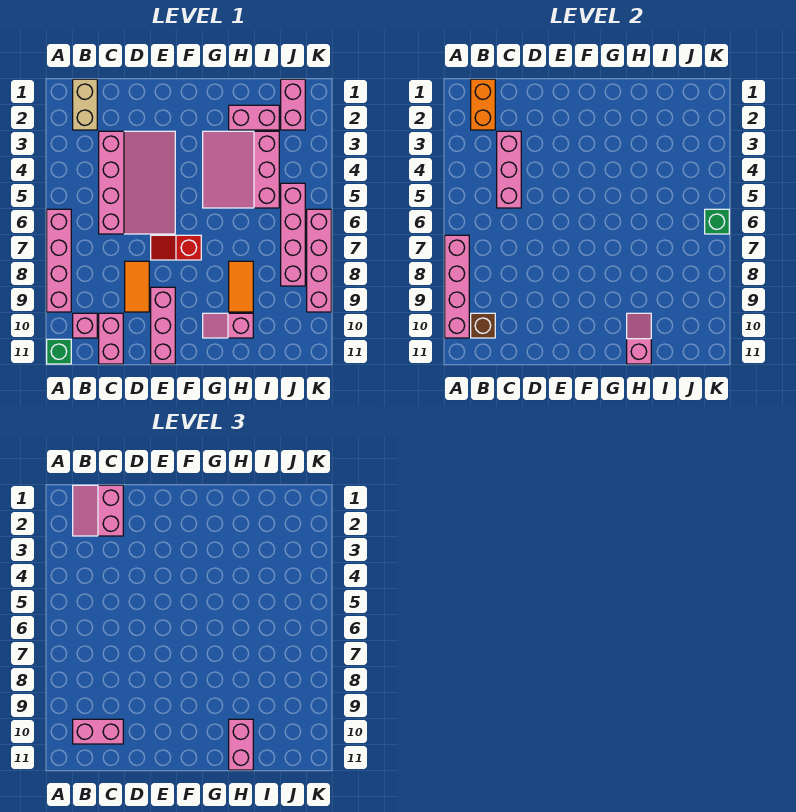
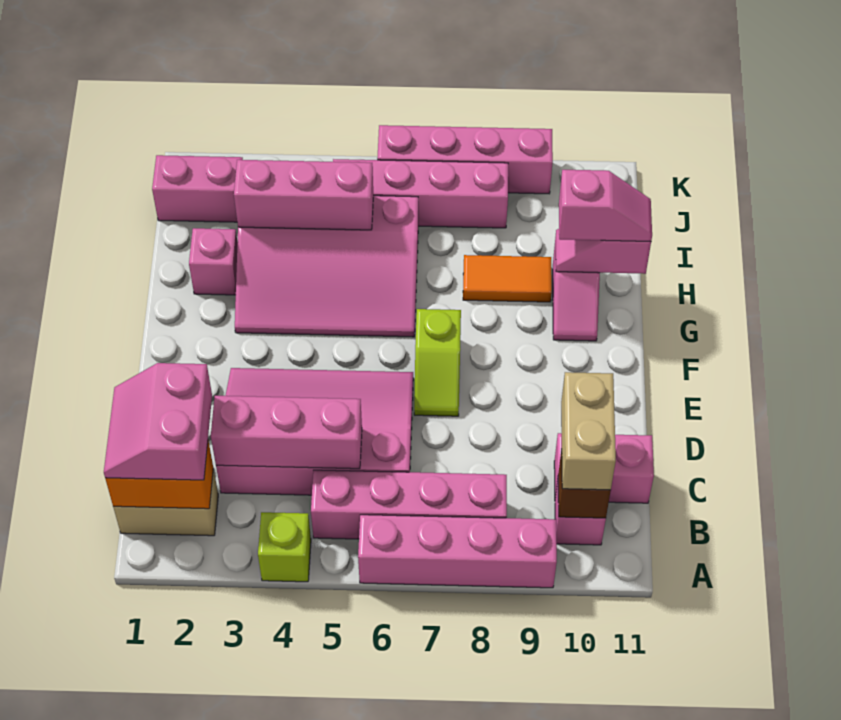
none -> lime brick A4 level 1
pink brick A7:A10 level 2 -> pink brick B5:B8 level 1
green brick A11 level 1 -> none
pink slope B1:C2 level 3 top C -> pink slope B1:C2 level 3 top 2
pink brick B10:C10 level 3 -> tan brick B10:C10 level 3
orange tile D8:D9 level 1 -> none
red slope E7:F7 level 1 top F -> lime slope E7:F7 level 1 top F
pink brick E9:E11 level 1 -> pink brick I3:I5 level 2
pink slope G3:I5 level 1 top I -> pink slope G3:I6 level 1 top I
pink brick H2:I2 level 1 -> pink brick H2 level 1
pink brick H10:H11 level 3 -> pink slope H10:H11 level 3 top 10
green brick K6 level 2 -> none

